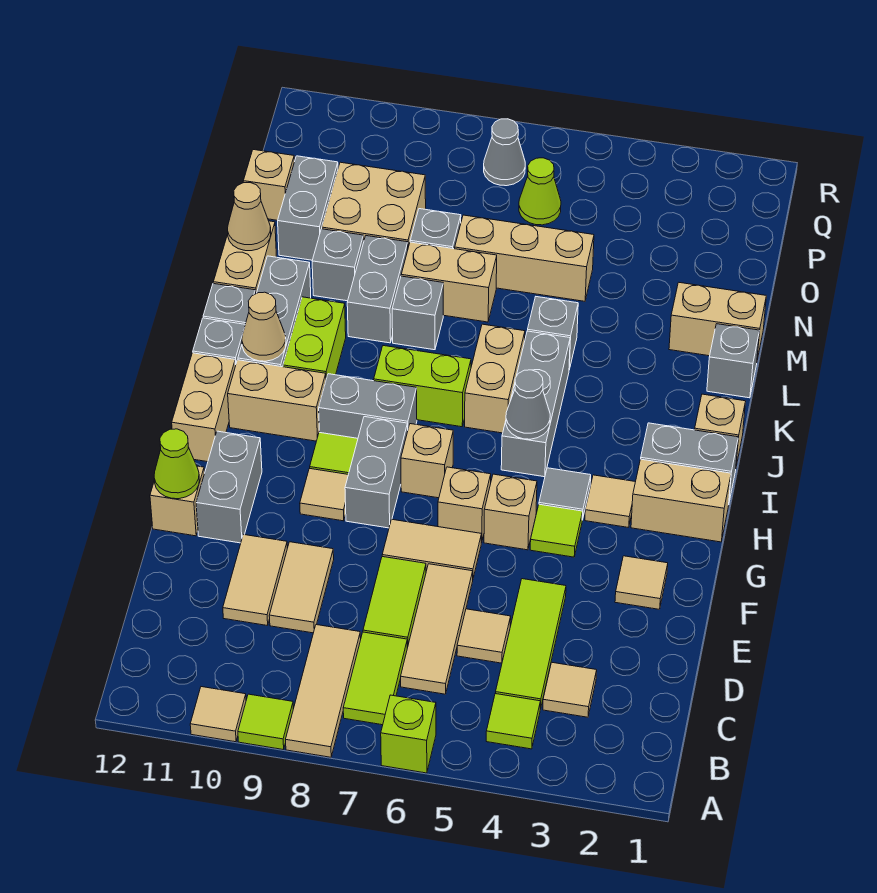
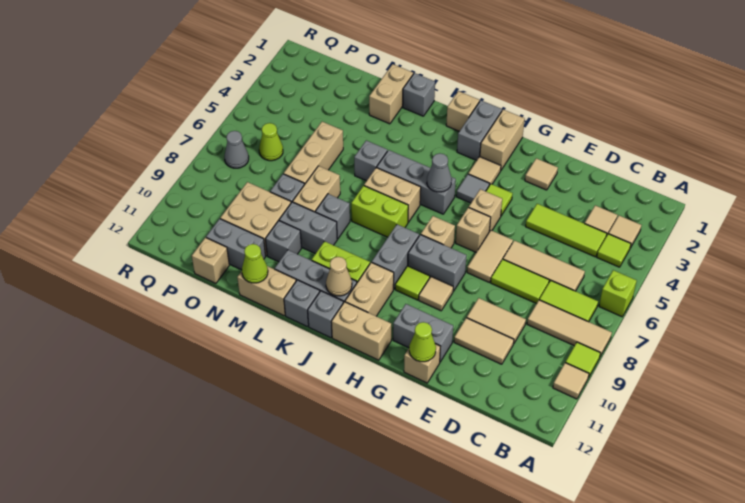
tan tile D5 level 1 -> tan tile B3 level 1
lime brick J7:J8 level 1 -> lime brick J7:K7 level 1
tan cone M12 level 2 -> lime cone M12 level 2

